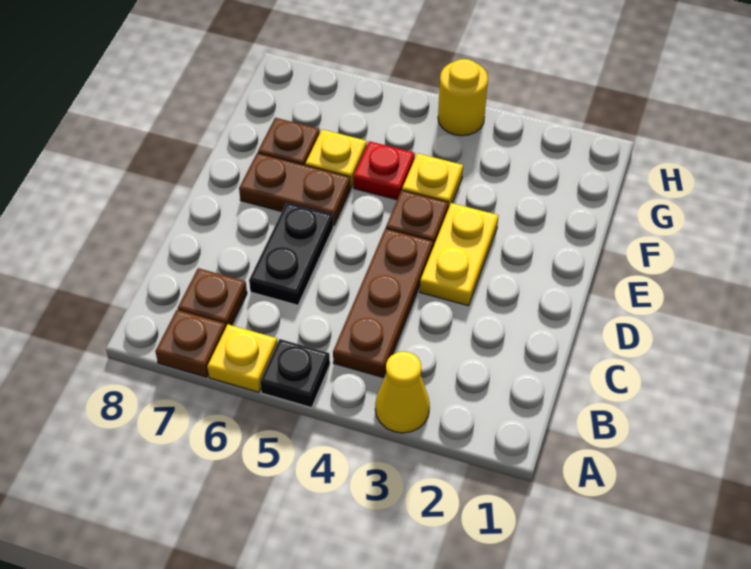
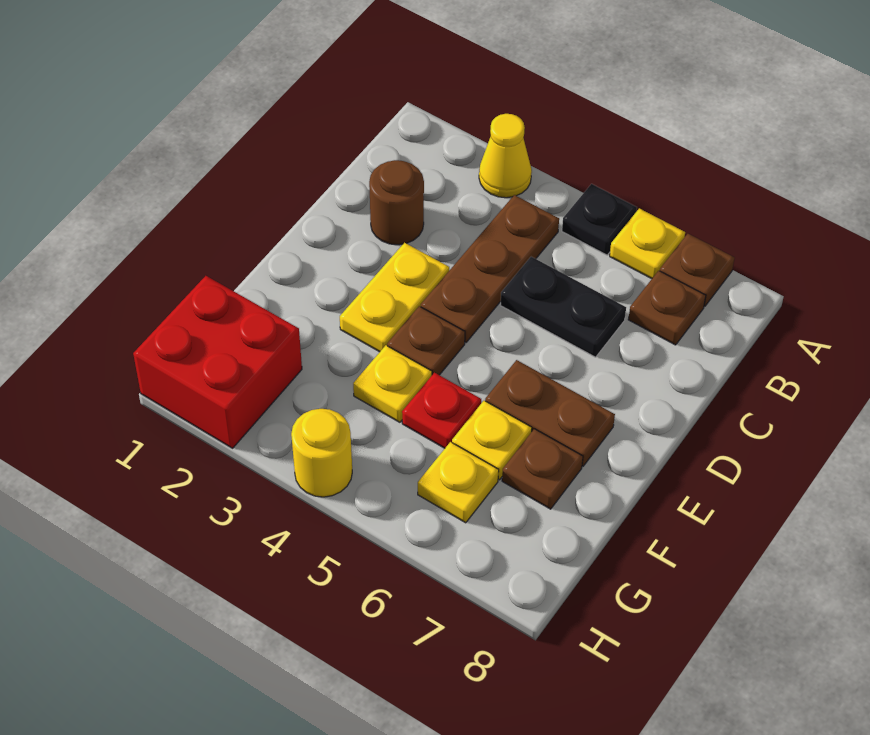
none -> brown round brick C2 level 1
black plate C6:D6 level 1 -> black plate C5:C6 level 1
none -> red brick G1:H2 level 1
none -> yellow plate G6 level 1

